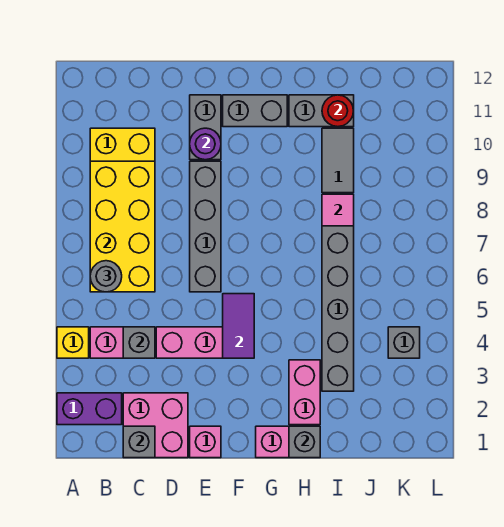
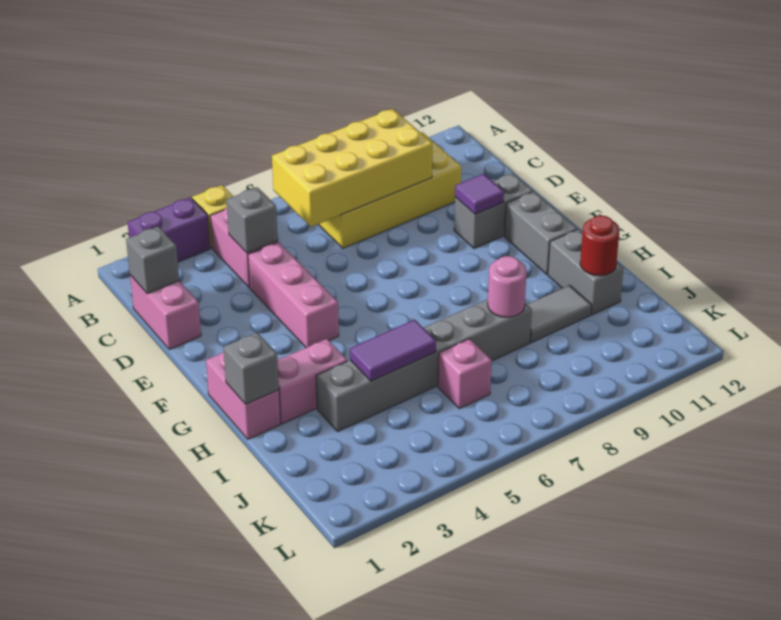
purple brick A2:B2 level 1 -> purple brick A2:A3 level 1
grey round brick B6 level 3 -> none
pink brick C1:D2 level 1 -> pink brick C1:D1 level 1
pink brick E1 level 1 -> pink brick J6 level 1
grey brick E6:E9 level 1 -> none
purple round brick E10 level 2 -> purple tile E10 level 2
purple tile F4:F5 level 2 -> purple tile I4:I5 level 2
pink tile I8 level 2 -> pink round brick I8 level 2
grey brick K4 level 1 -> none

